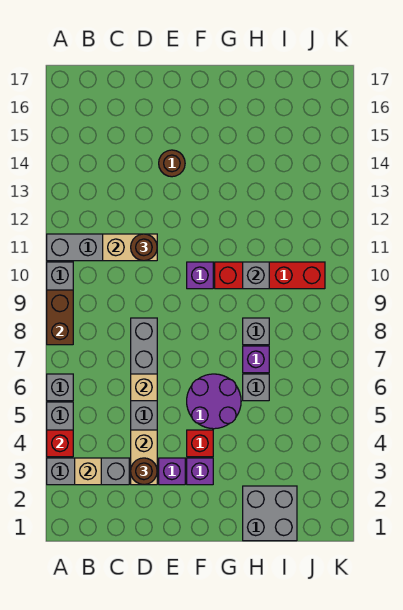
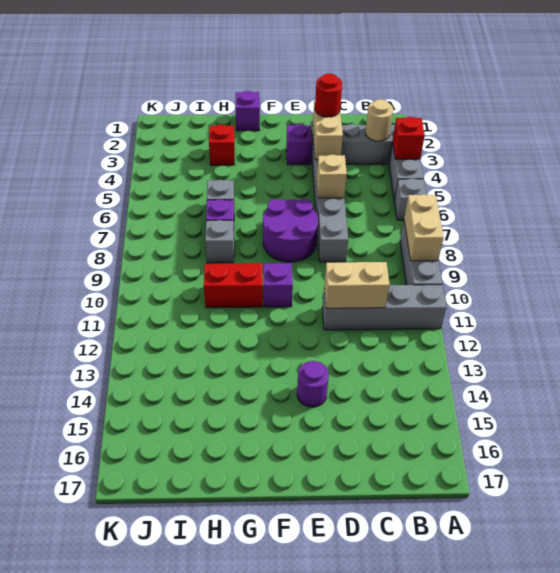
brown brick A8:A9 level 2 -> tan brick A8:A9 level 2
tan brick B3 level 2 -> tan round brick B3 level 2
brown round brick D3 level 3 -> red round brick D3 level 3
brown round brick D11 level 3 -> none
brown round brick E14 level 1 -> purple round brick E14 level 1
purple brick F3 level 1 -> purple brick G1 level 1
red brick F4 level 1 -> red brick H3 level 1
purple round brick F5:G6 level 1 -> purple round brick E7:F8 level 1
red brick G10:J10 level 1 -> red brick G10:H10 level 1
grey brick H1:I2 level 1 -> none
grey brick H10 level 2 -> none

